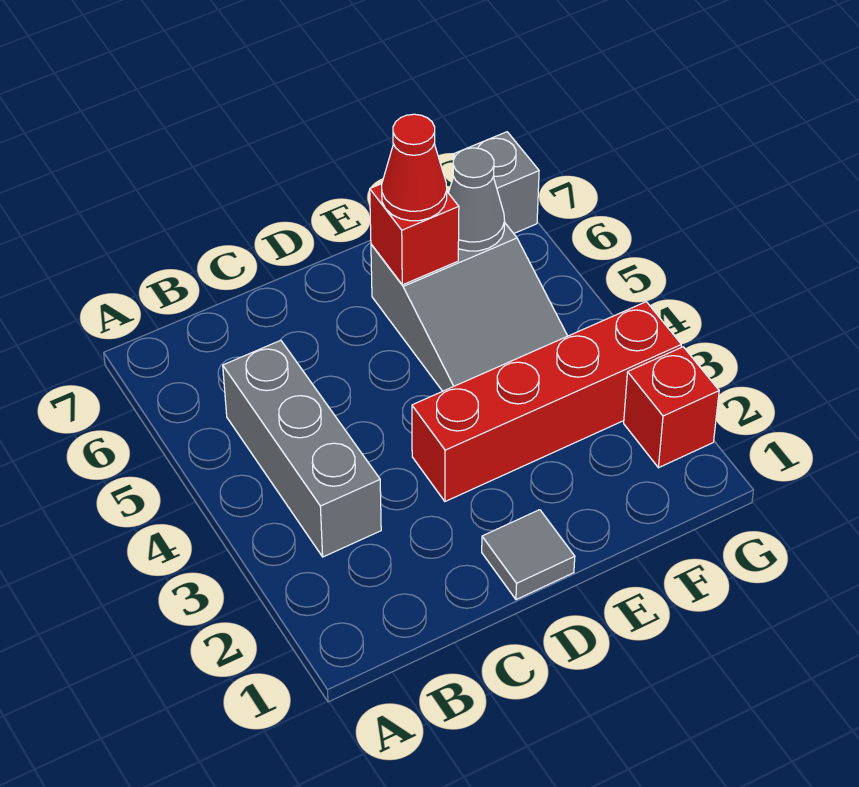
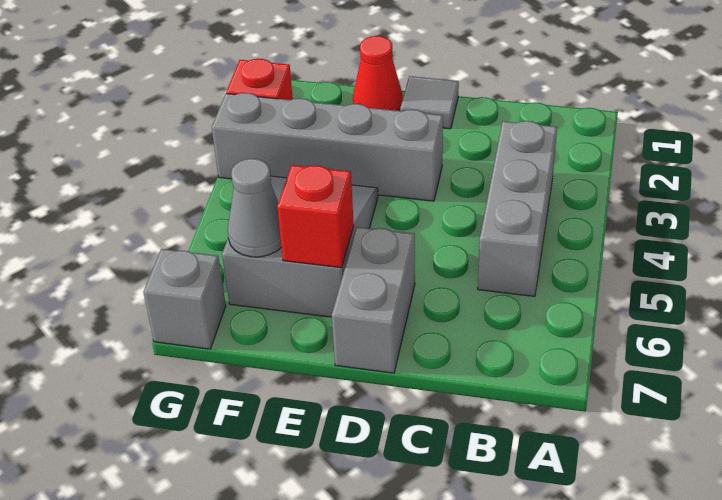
red brick D3:G3 level 1 -> grey brick D3:G3 level 1
none -> grey brick D6:D7 level 1
red cone E6 level 3 -> red cone E1 level 1

